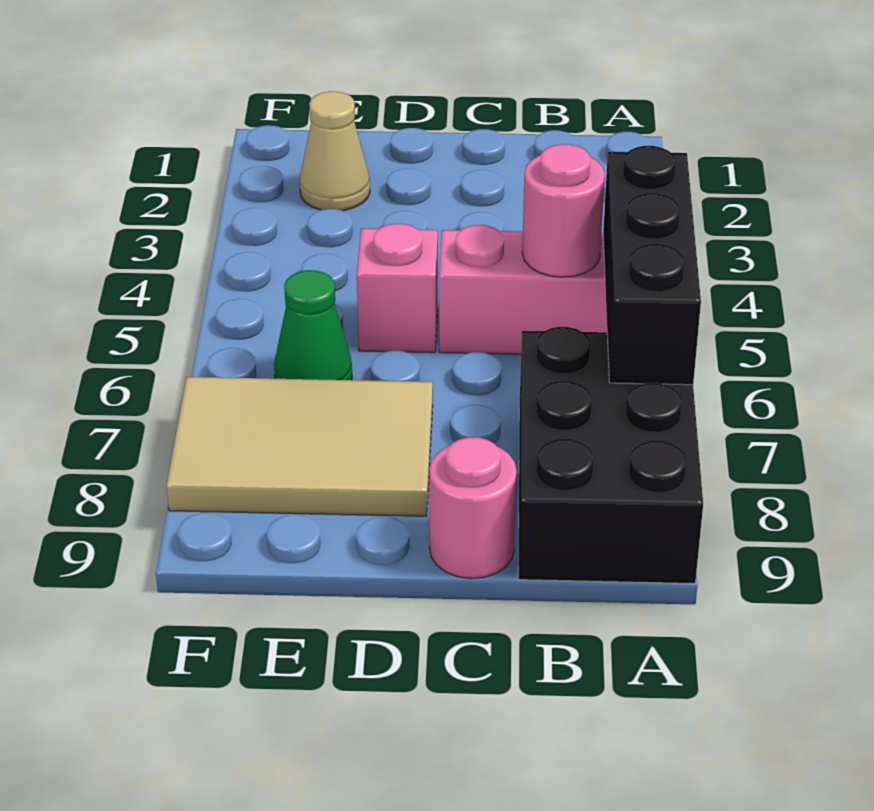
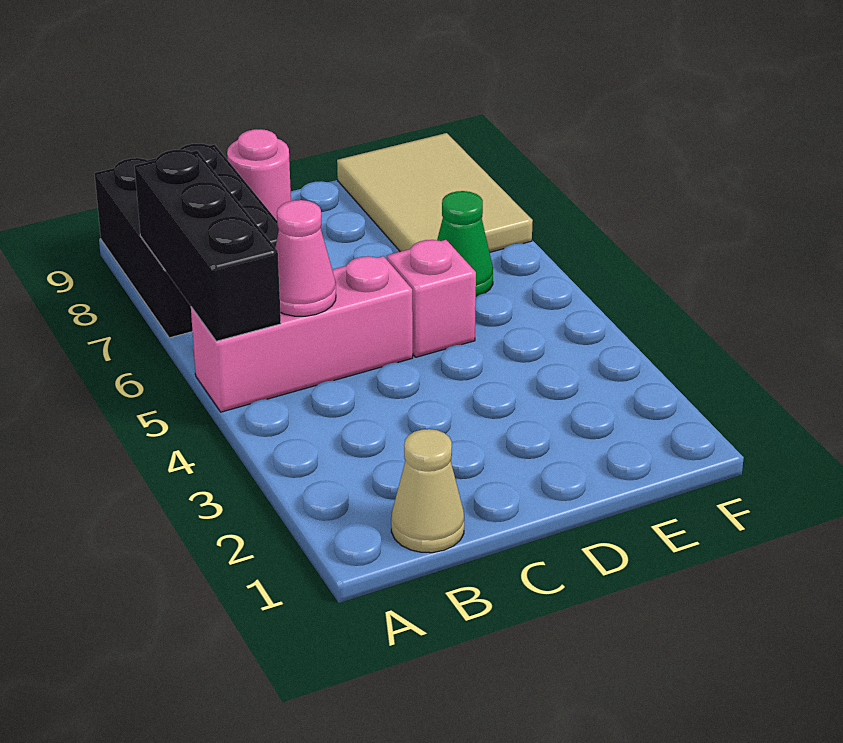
pink round brick B5 level 2 -> pink cone B5 level 2
tan tile D7:F8 level 1 -> tan tile E7:F9 level 1
tan cone E2 level 1 -> tan cone B1 level 1

